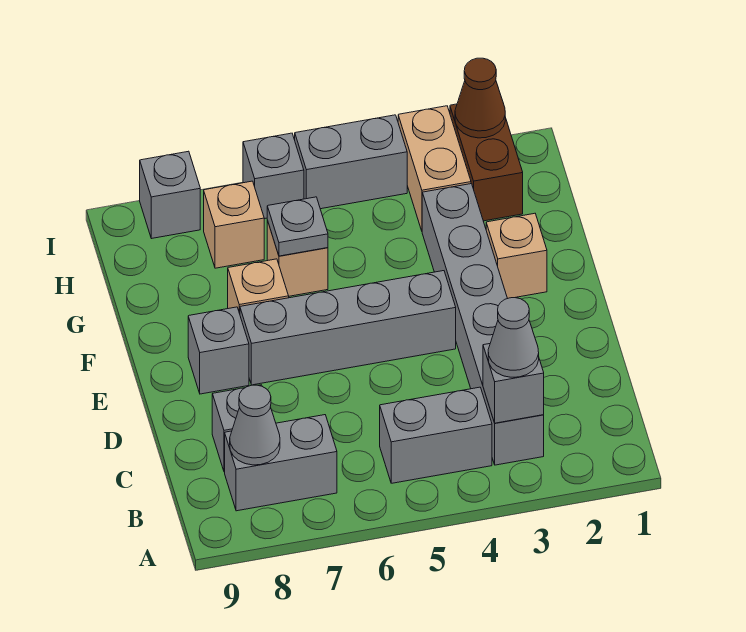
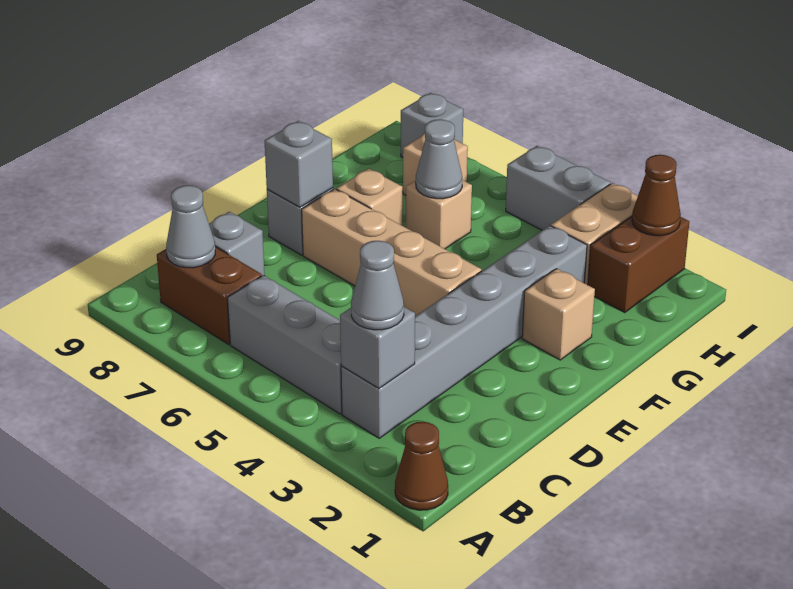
none -> brown cone A1 level 1
grey brick B4:B5 level 1 -> grey brick B4:B6 level 1
grey brick B7:B8 level 1 -> brown brick B7:B8 level 1
grey brick E4:E7 level 1 -> tan brick E4:E7 level 1
grey plate G6 level 2 -> grey cone G6 level 2
grey brick I6 level 1 -> grey brick E8 level 2

